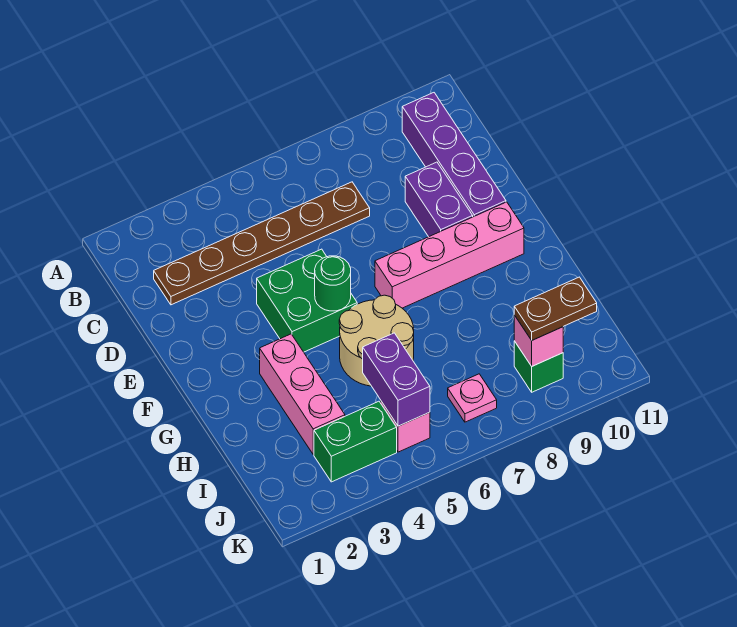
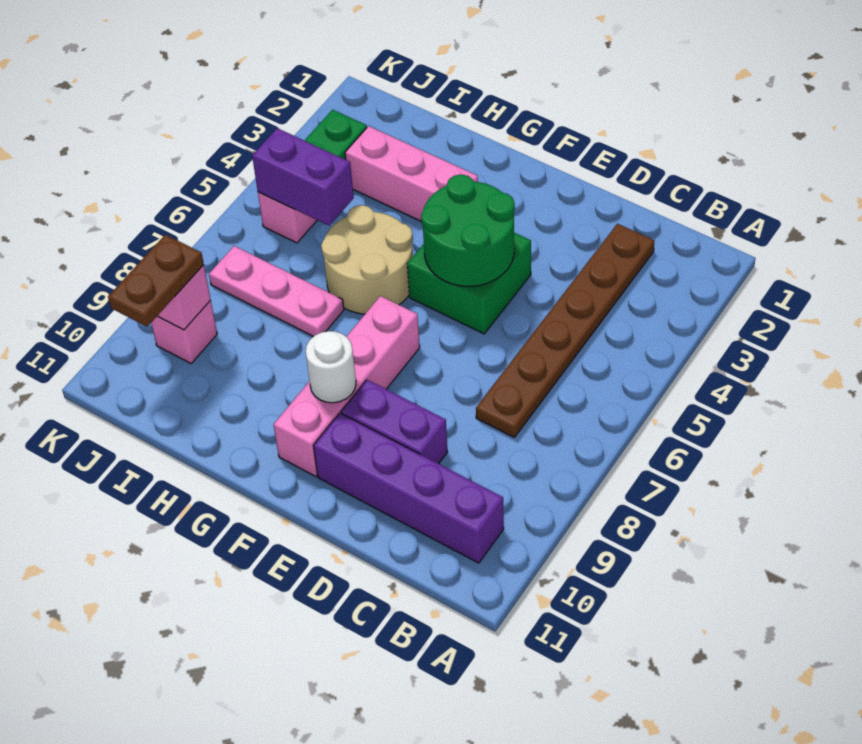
green round brick F5 level 2 -> green round brick E4:F5 level 2
none -> white round brick F9 level 2
pink plate J7 level 1 -> pink plate H7:J7 level 1
green brick J9 level 1 -> pink brick J9 level 1

